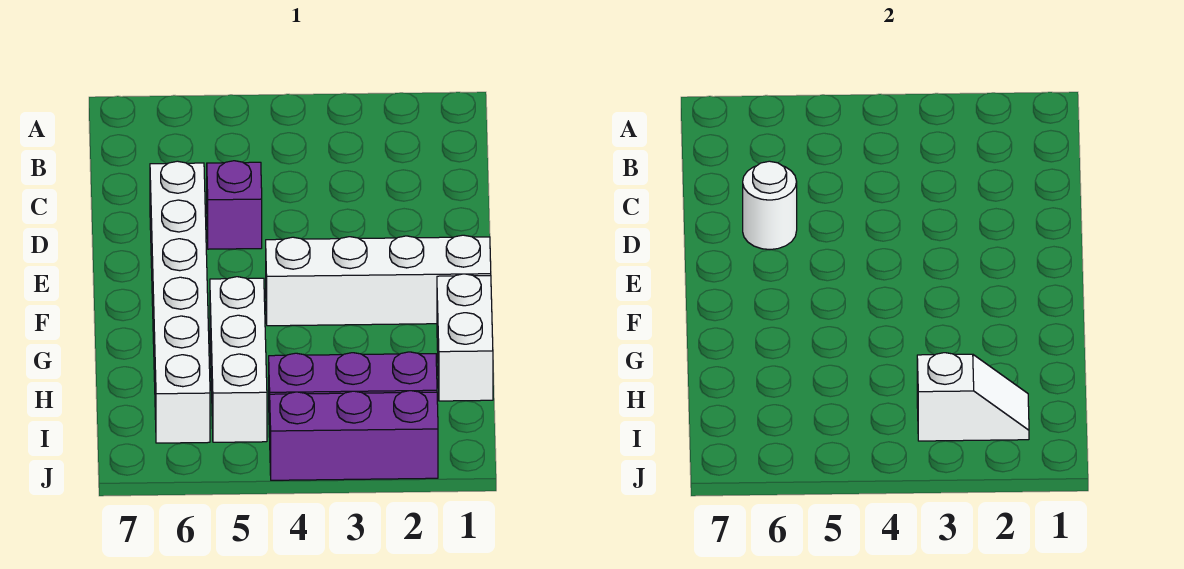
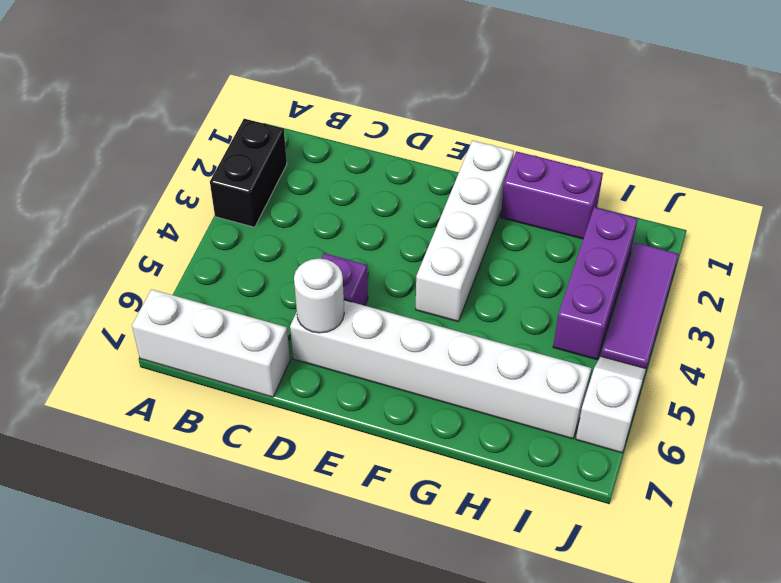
none -> black brick A2:A3 level 1
white brick G1:H1 level 1 -> purple brick G1:H1 level 1
white brick G5:I5 level 1 -> white brick A7:C7 level 1
white slope I2:I3 level 2 top 3 -> white slope J5:J6 level 1 top 6
purple brick J2:J4 level 1 -> purple tile J2:J4 level 1

